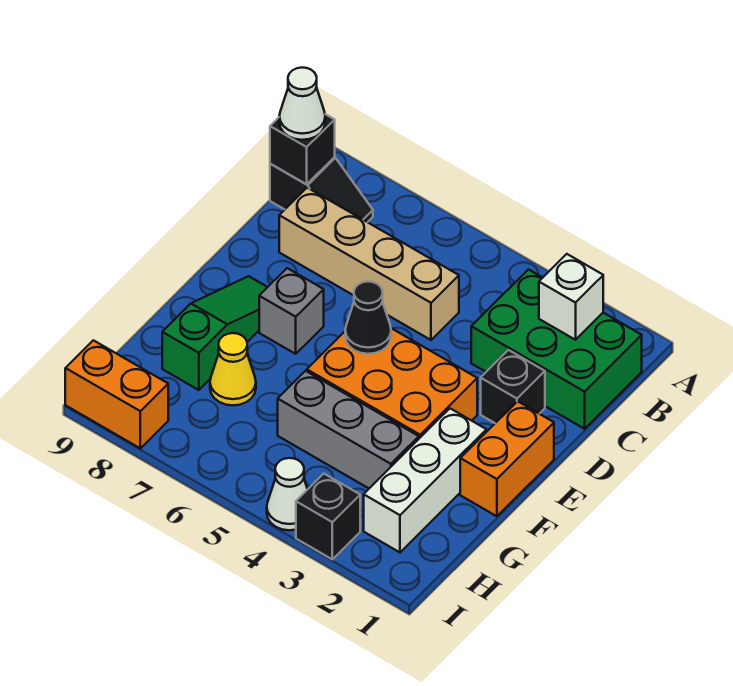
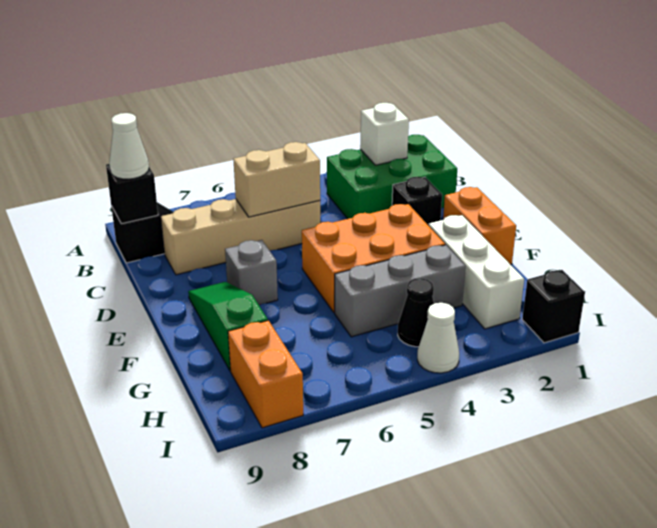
none -> tan brick C5:C6 level 2
black cone E5 level 2 -> black cone H4 level 1
yellow cone G7 level 1 -> none
black brick I3 level 1 -> black brick I1 level 1
orange brick I8:I9 level 1 -> orange brick H8:I8 level 1

